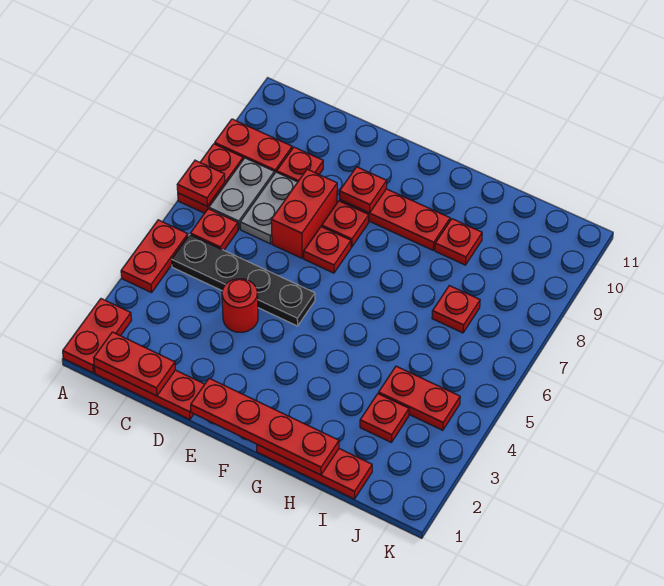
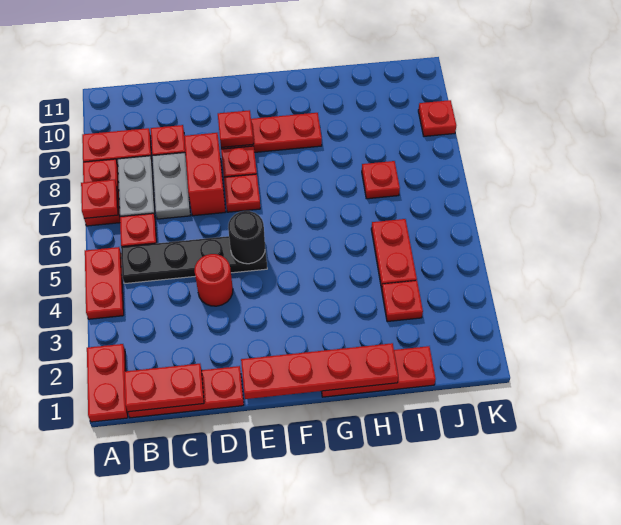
none -> black round brick E5 level 2
red plate H9 level 1 -> red plate K9 level 1
red plate I4:J4 level 1 -> red plate I4:I5 level 1

